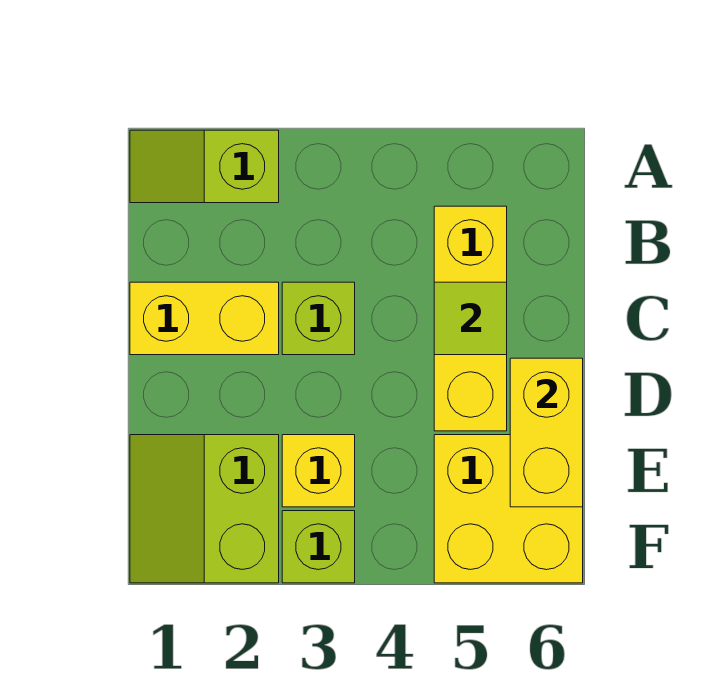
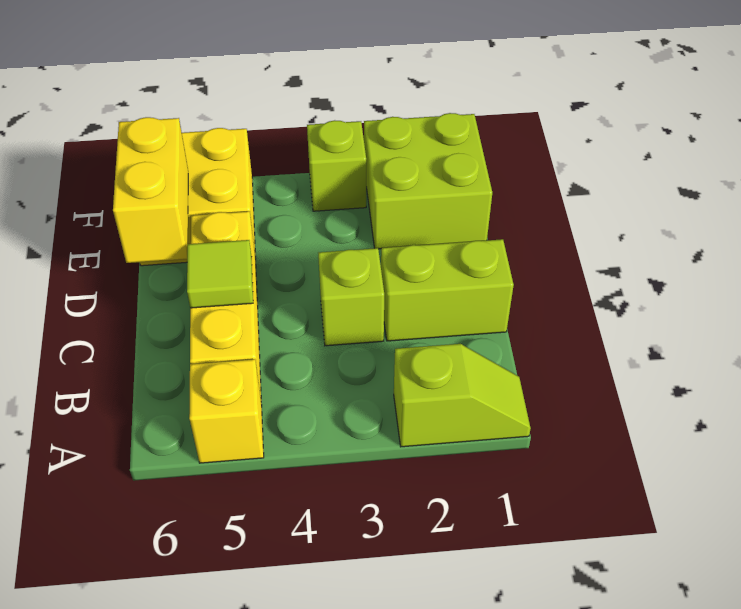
yellow brick C1:C2 level 1 -> lime brick C1:C2 level 1
lime slope E1:F2 level 1 top 2 -> lime brick E1:F2 level 1
yellow brick E3 level 1 -> yellow brick A5 level 1

